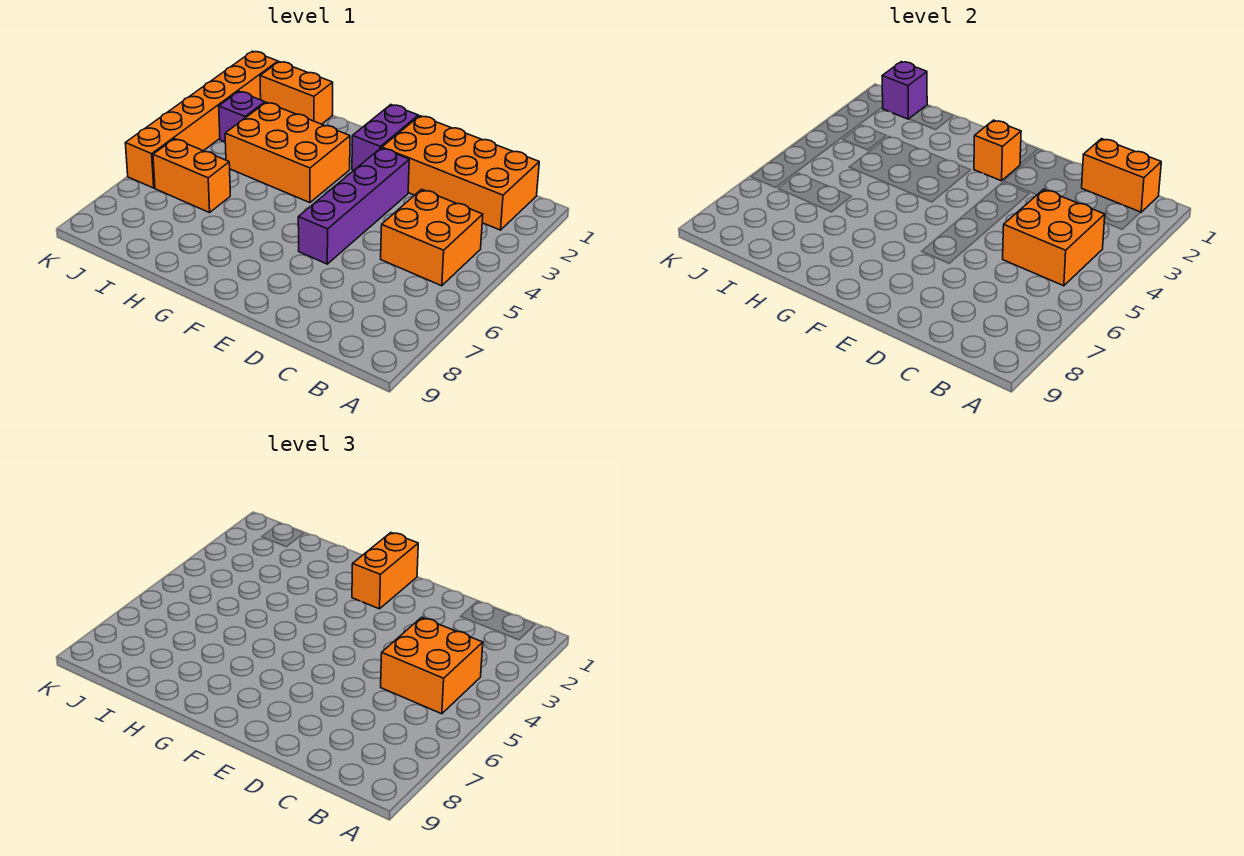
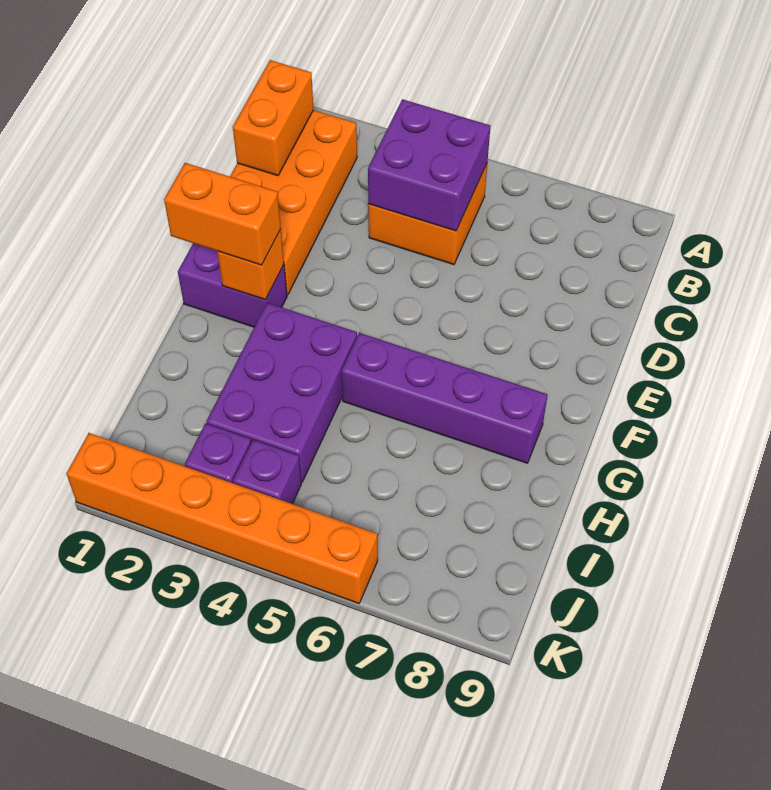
orange brick B4:C5 level 2 -> purple brick B4:C5 level 2
orange brick B4:C5 level 3 -> none
purple brick E3:E6 level 1 -> purple brick G5:G8 level 1
orange brick G3:I4 level 1 -> purple brick G3:I4 level 1
orange brick I1:J1 level 1 -> none
orange brick I6:J6 level 1 -> none
purple brick J1 level 2 -> purple brick J4 level 1

